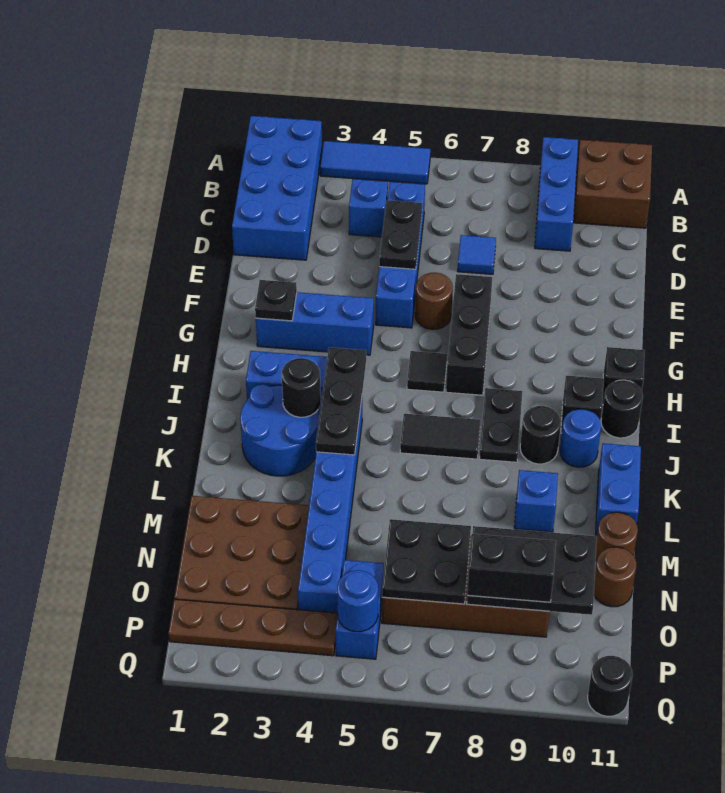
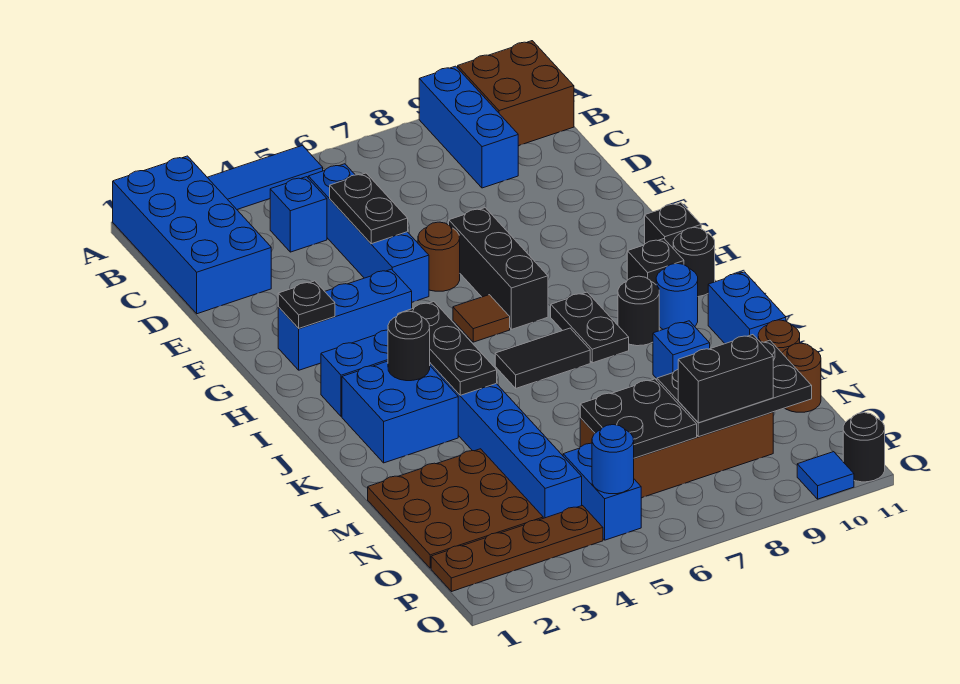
blue tile D7 level 1 -> blue tile Q10 level 1
black tile H6 level 1 -> brown tile H6 level 1
blue round brick J2:K3 level 1 -> blue brick J2:K3 level 1

